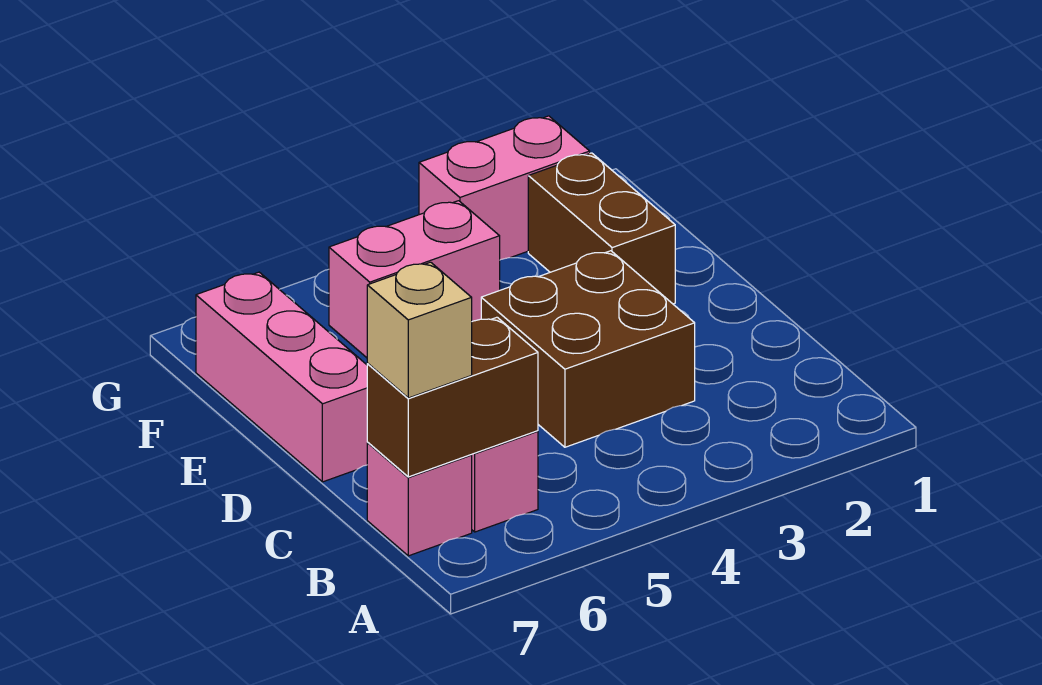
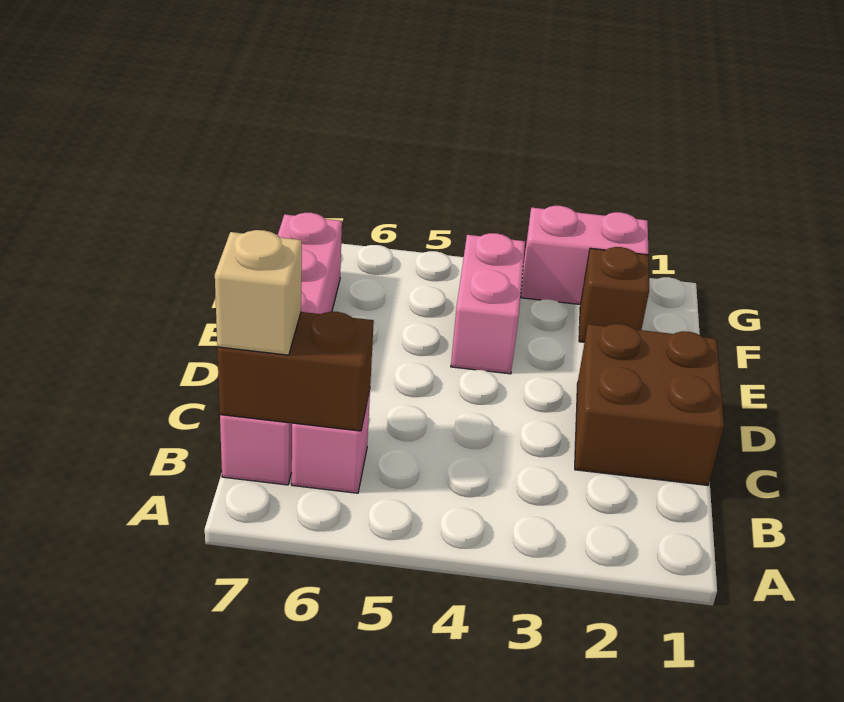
brown brick C3:D4 level 1 -> brown brick C1:D2 level 1
brown brick E2:F2 level 1 -> brown brick F2 level 1
pink brick F4:F5 level 1 -> pink brick E4:F4 level 1

